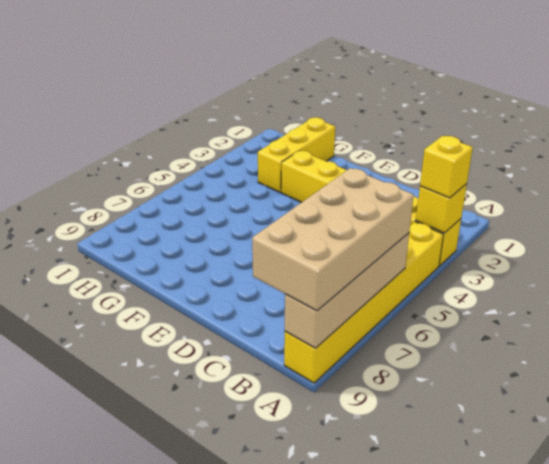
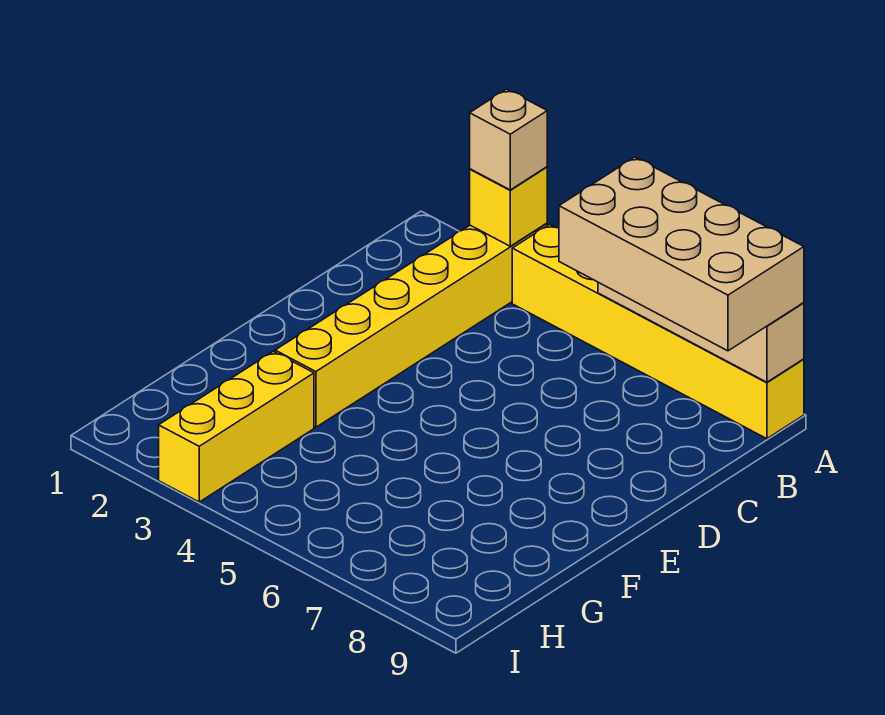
yellow brick A3 level 3 -> tan brick A3 level 3
yellow brick G1:G3 level 1 -> yellow brick G3:I3 level 1

